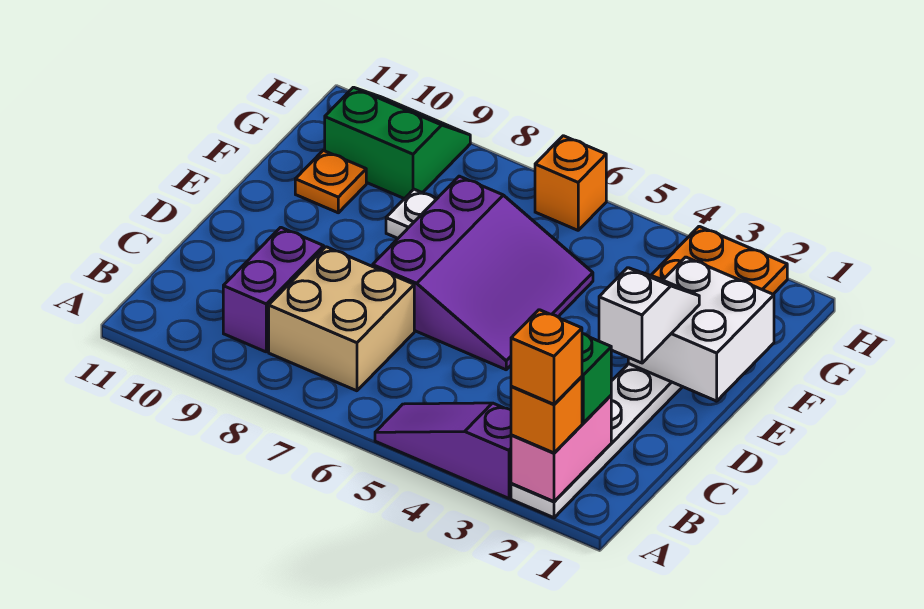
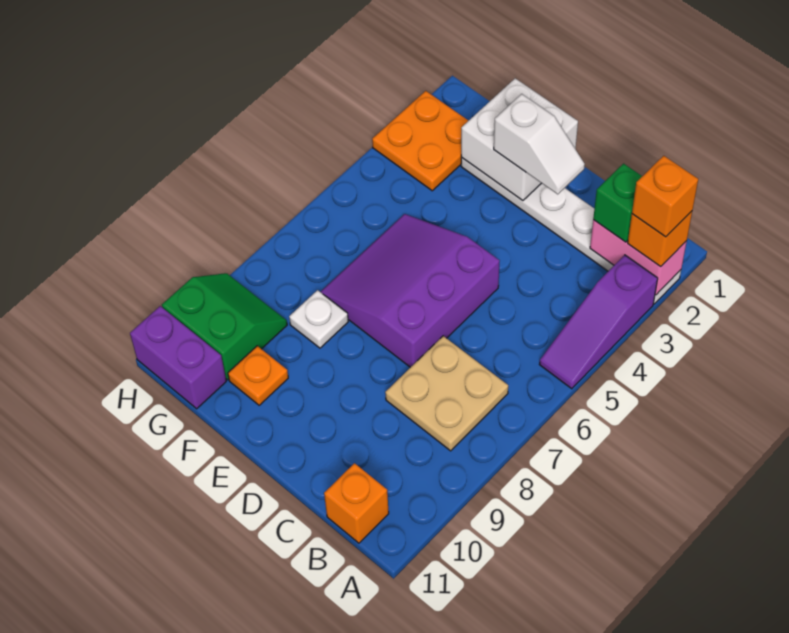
tan brick B7:C8 level 1 -> tan plate B7:C8 level 1
purple brick B9:C9 level 1 -> purple brick G11:H11 level 1
white slope D2:E2 level 3 top D -> white slope D2:E2 level 3 top E
purple slope D5:F7 level 1 top 7 -> purple slope D5:F7 level 1 top D
green slope G9:H10 level 1 top G -> green slope G9:H10 level 1 top 10
orange brick H6 level 1 -> orange brick B11 level 1

